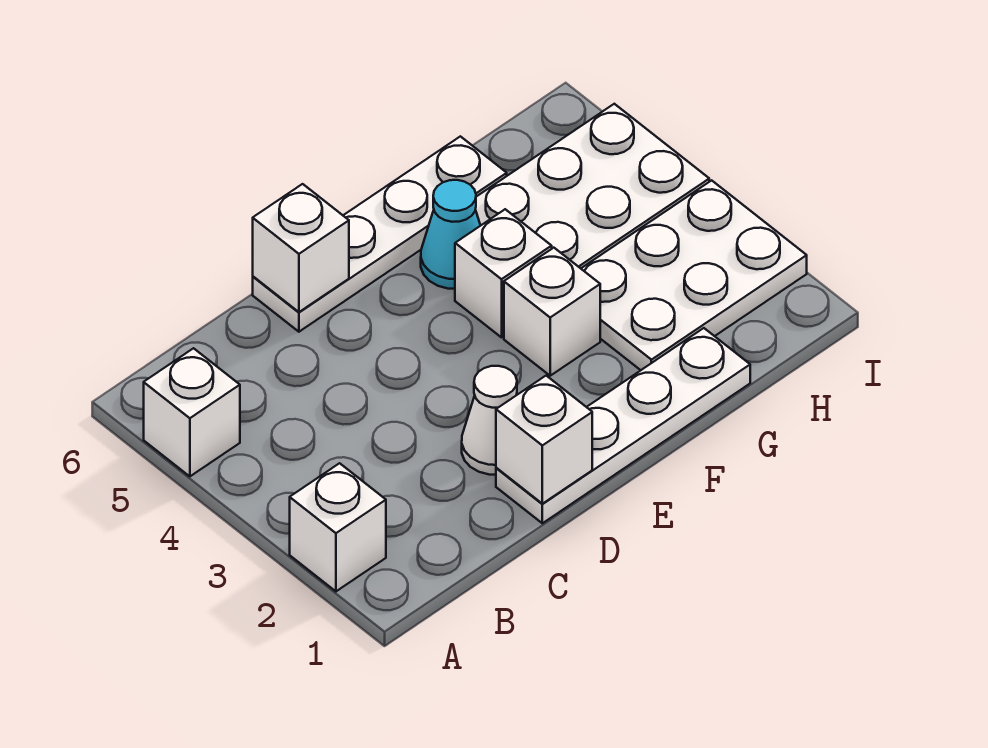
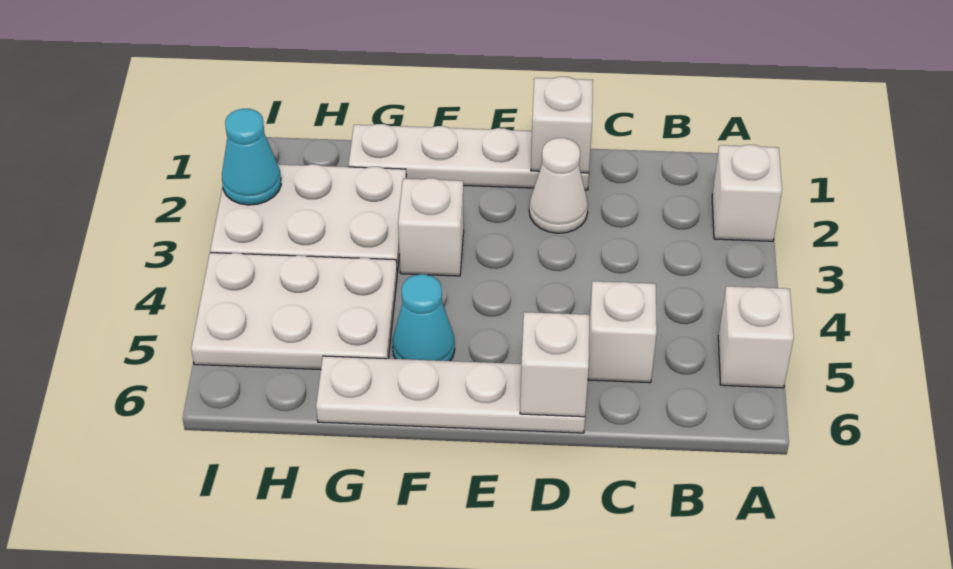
white brick F4 level 1 -> white brick C5 level 1
none -> cyan cone I2 level 2

